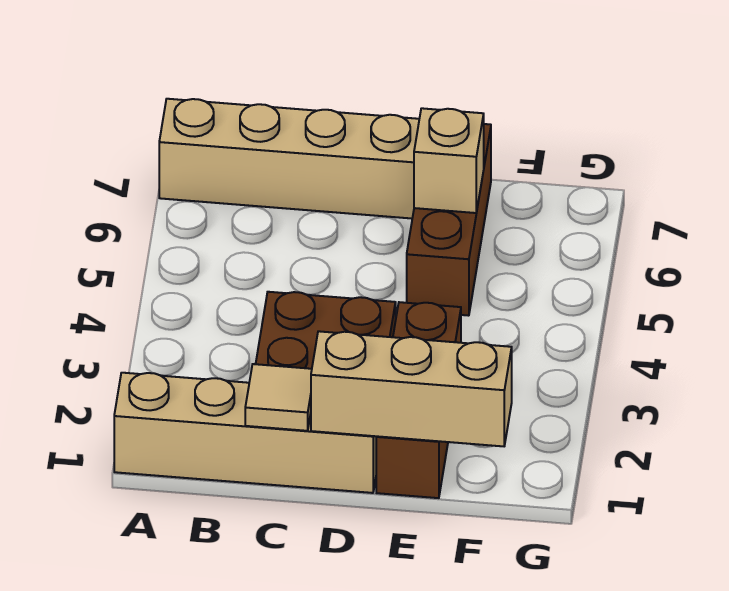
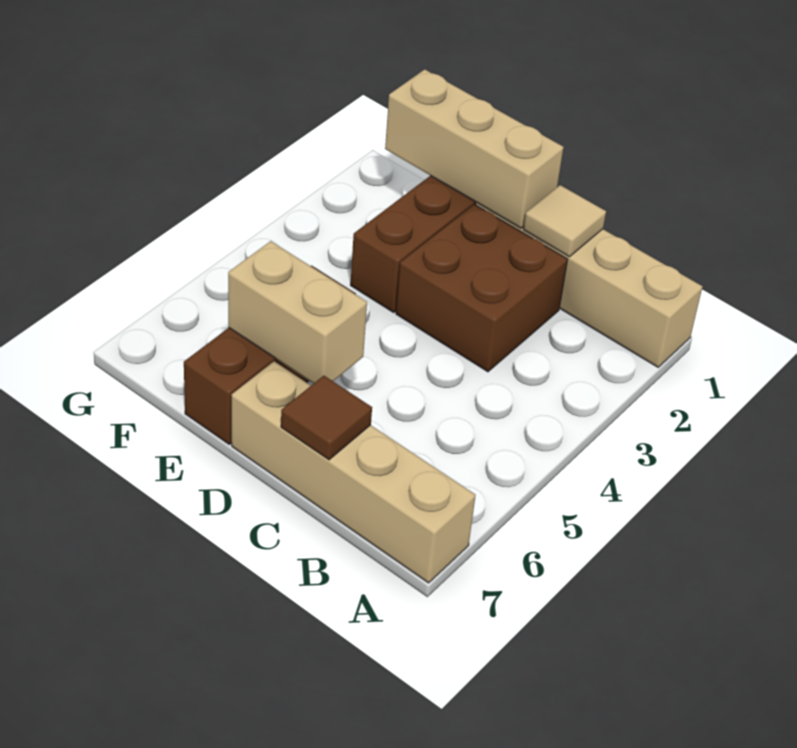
none -> brown tile C7 level 2
tan brick E6 level 2 -> tan brick D6:E6 level 2

